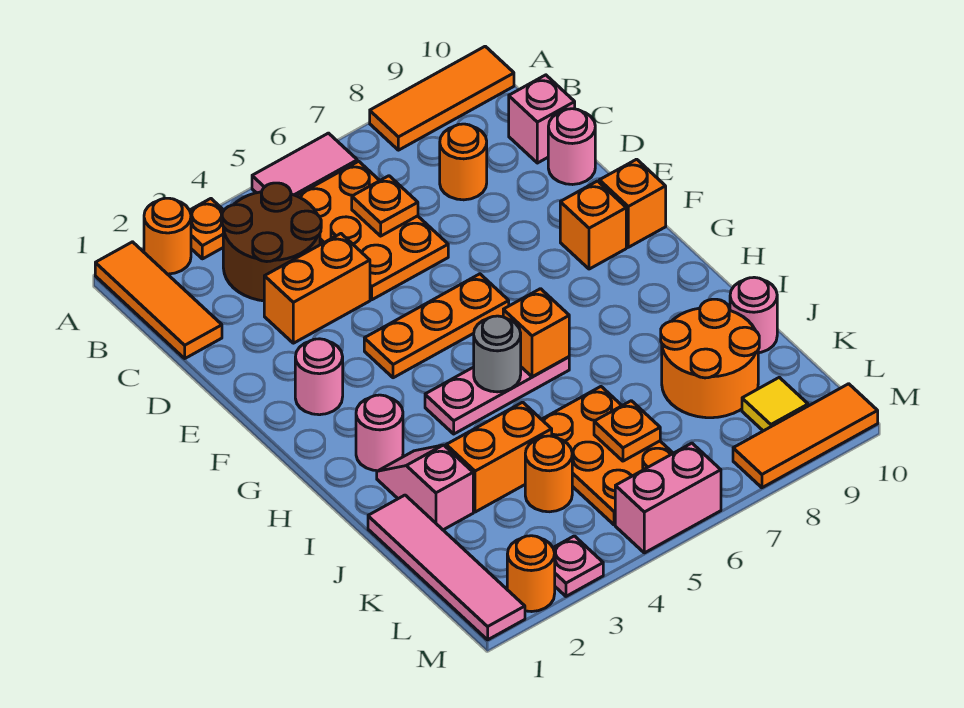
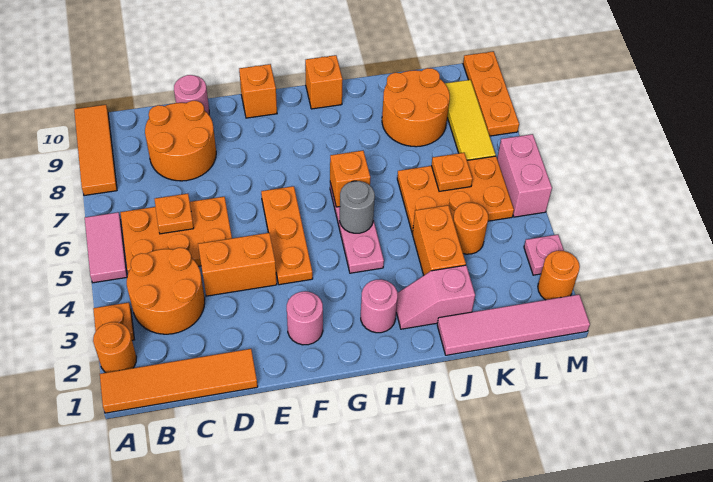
orange tile A1:C1 level 1 -> orange tile A1:D1 level 1
brown round brick B3:C4 level 1 -> orange round brick B3:C4 level 1
orange round brick C8 level 1 -> orange round brick C8:D9 level 1
pink brick C10 level 1 -> none
orange brick D3:D4 level 1 -> orange brick D4:E4 level 1
orange brick F9 level 1 -> orange brick H10 level 1
pink round brick J10 level 1 -> none
yellow tile L9 level 1 -> yellow tile L7:L9 level 1
orange tile M8:M10 level 1 -> orange plate M8:M10 level 1

